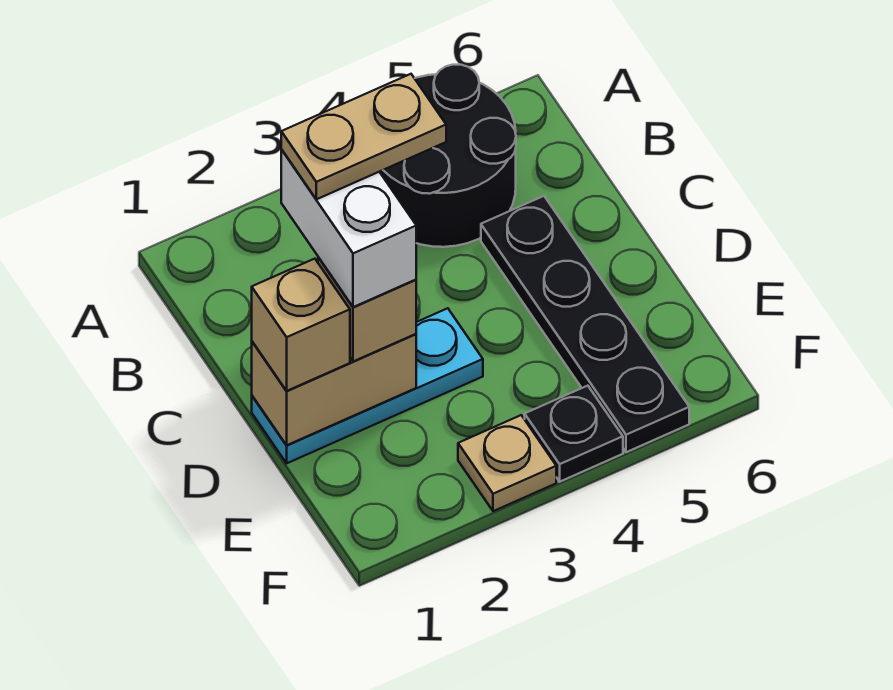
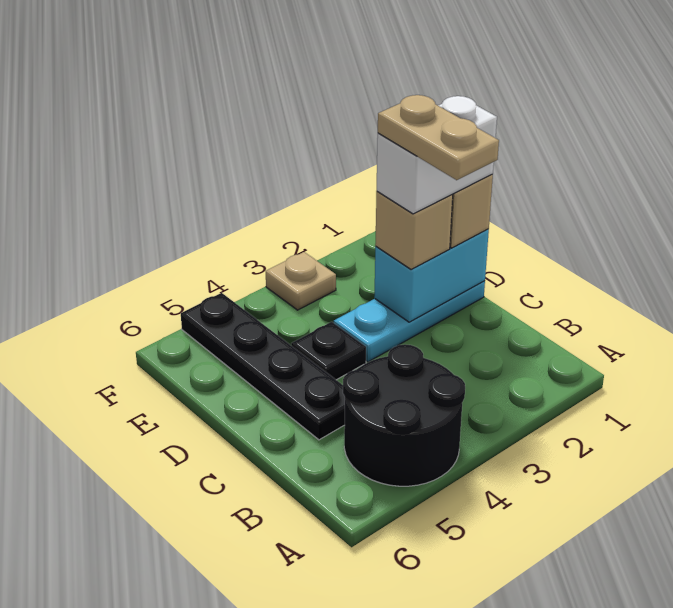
white brick C2:D2 level 4 -> white brick D1:D2 level 4
tan plate C2:C3 level 5 -> tan plate C2:D2 level 5
tan brick D1:D2 level 2 -> cyan brick D1:D2 level 2
black plate F4 level 1 -> black plate D4 level 1

